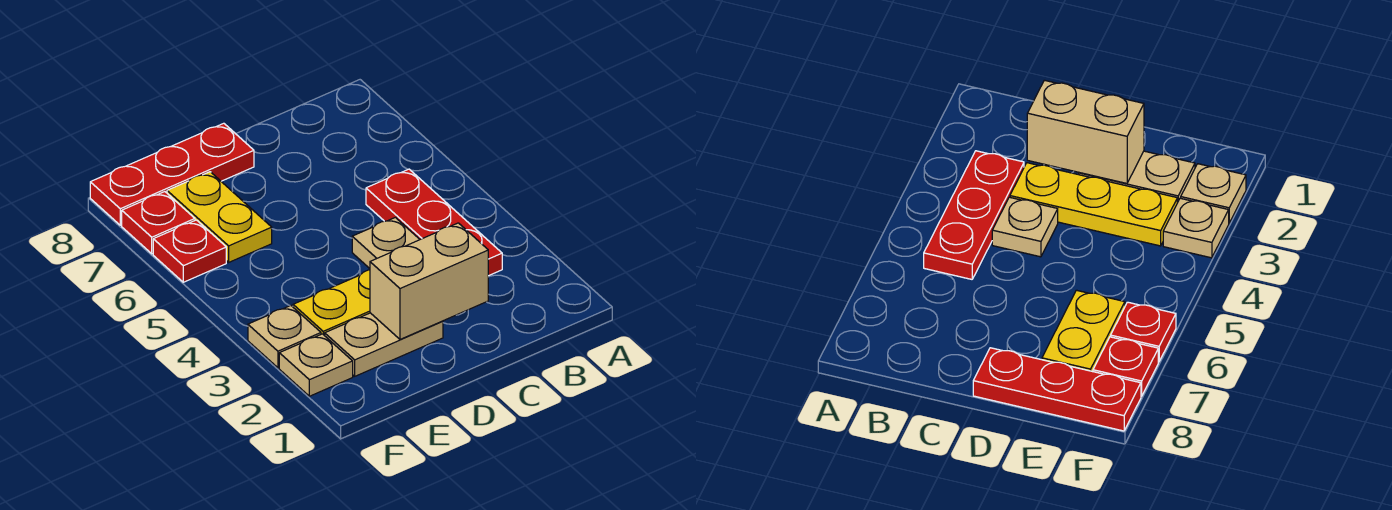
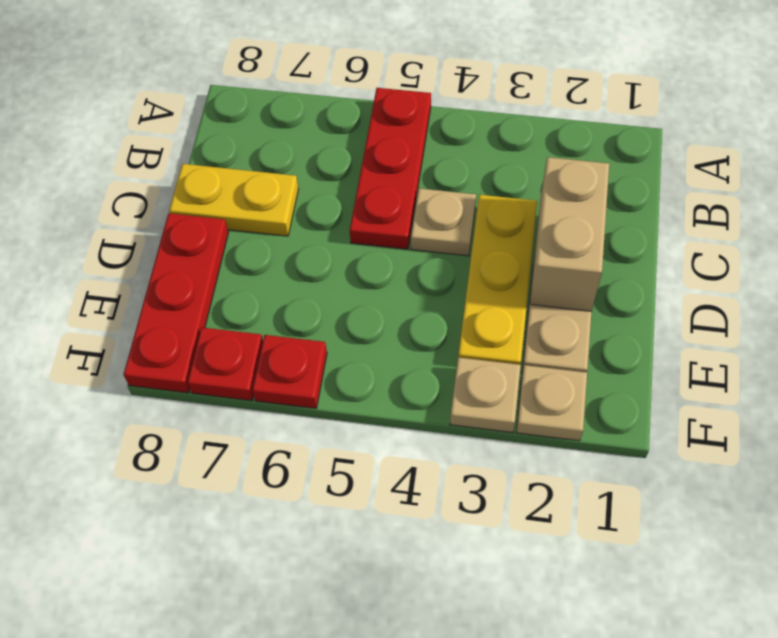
red plate B3:B5 level 1 -> red plate A5:C5 level 1
yellow plate E6:E7 level 1 -> yellow plate C7:C8 level 1

